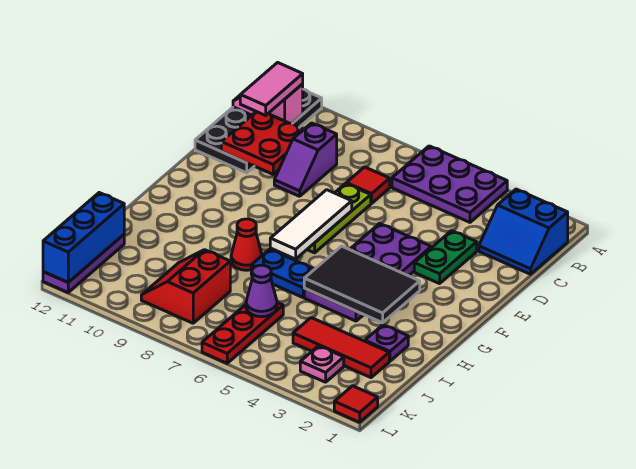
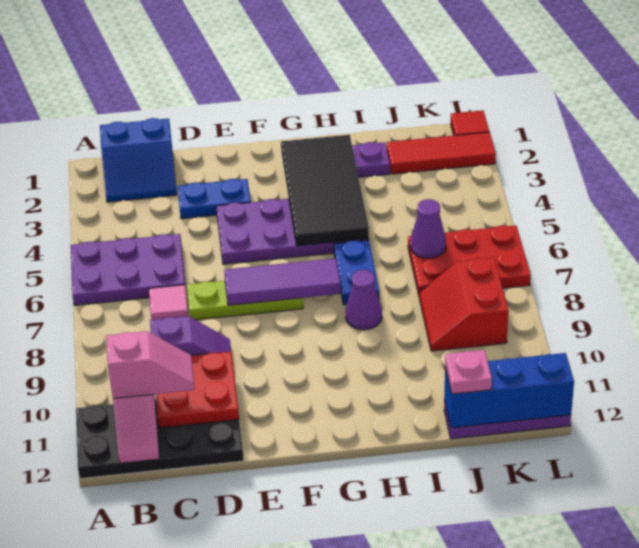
purple plate A4:B6 level 1 -> purple plate A5:C6 level 1
blue slope B1:C2 level 1 top B -> blue slope B1:C2 level 1 top 1
pink tile B11:C11 level 3 -> pink slope B11:C11 level 3 top B
red tile C7 level 1 -> pink tile C7 level 1
green plate D3:E3 level 1 -> blue plate D3:E3 level 1
white tile E7:G7 level 2 -> purple tile E7:G7 level 2
black tile G3:H5 level 2 -> black tile G2:H5 level 2
red cone H8 level 1 -> purple cone H8 level 1
red tile J2:J4 level 1 -> red tile J2:L2 level 1
red plate J6:L6 level 1 -> red plate J6:L7 level 1
red slope J8:K9 level 1 top 8 -> red slope J8:K9 level 1 top K
pink plate K3 level 1 -> pink plate J12 level 3

